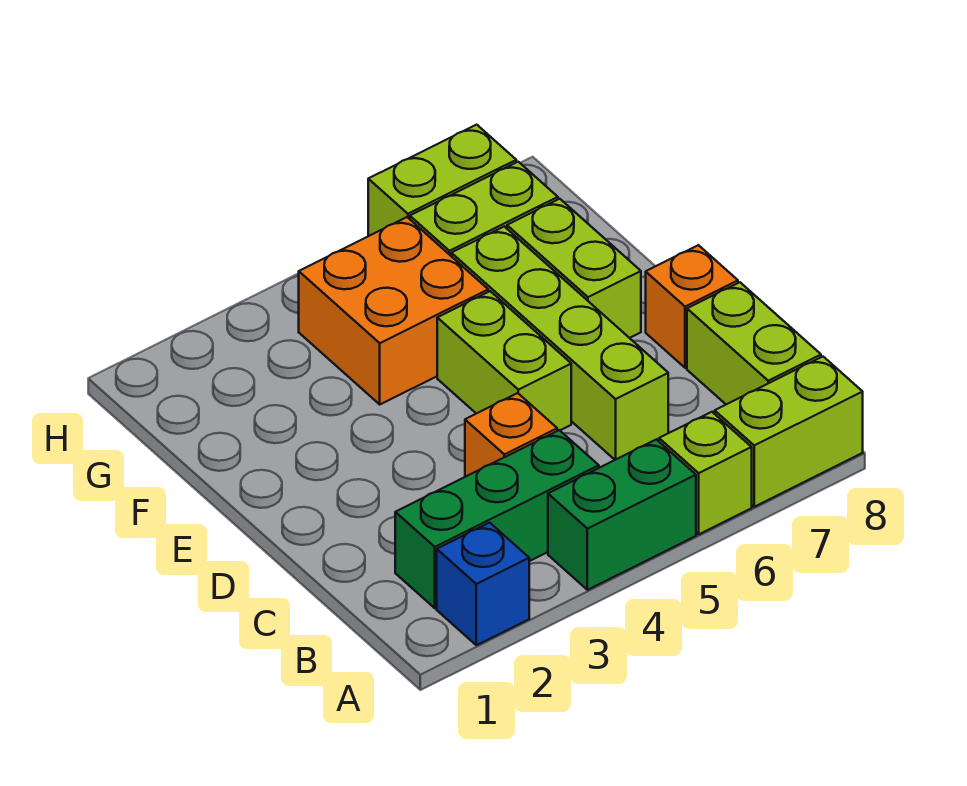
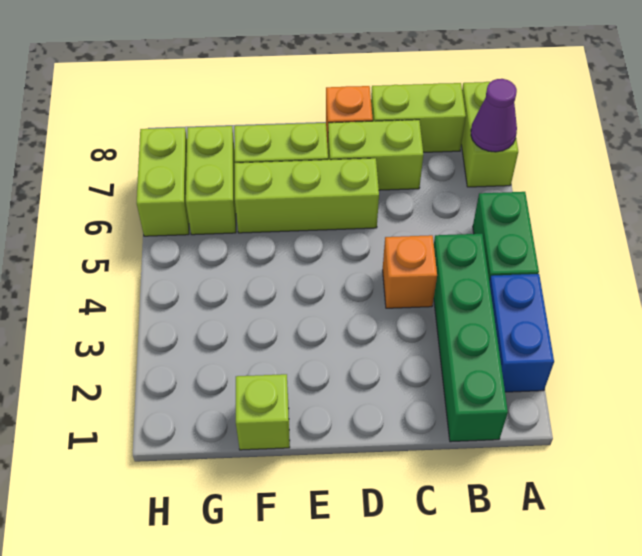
blue brick A2 level 1 -> blue brick A2:A3 level 1
lime brick A6 level 1 -> lime brick F1 level 1
none -> purple cone A7 level 2
green brick B2:B4 level 1 -> green brick B1:B4 level 1
lime brick C6:F6 level 1 -> lime brick D6:F6 level 1
lime brick D5:E5 level 1 -> lime brick C7:D7 level 1
orange brick F4:G5 level 1 -> none

